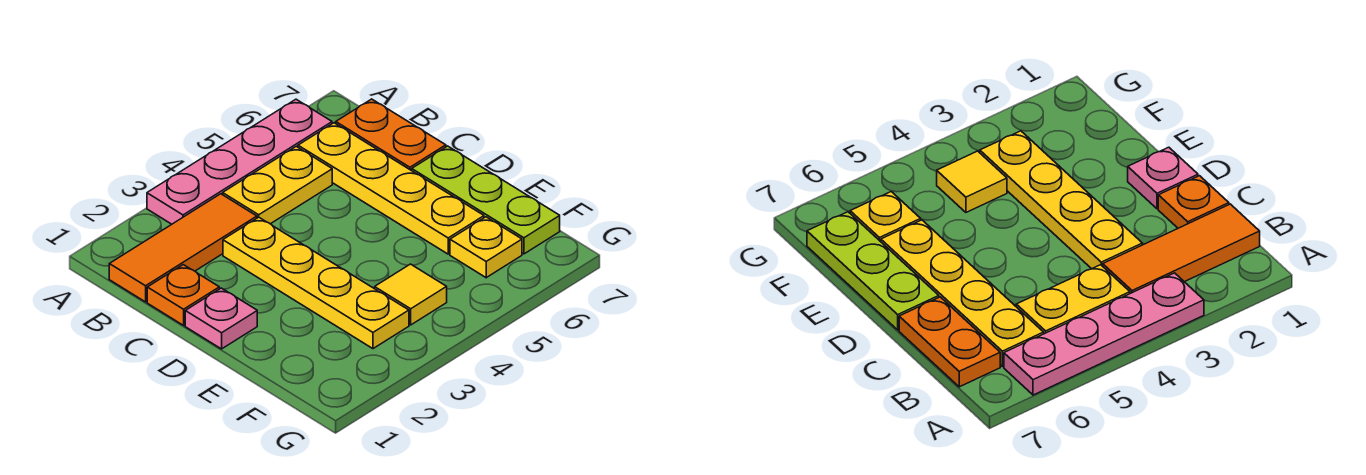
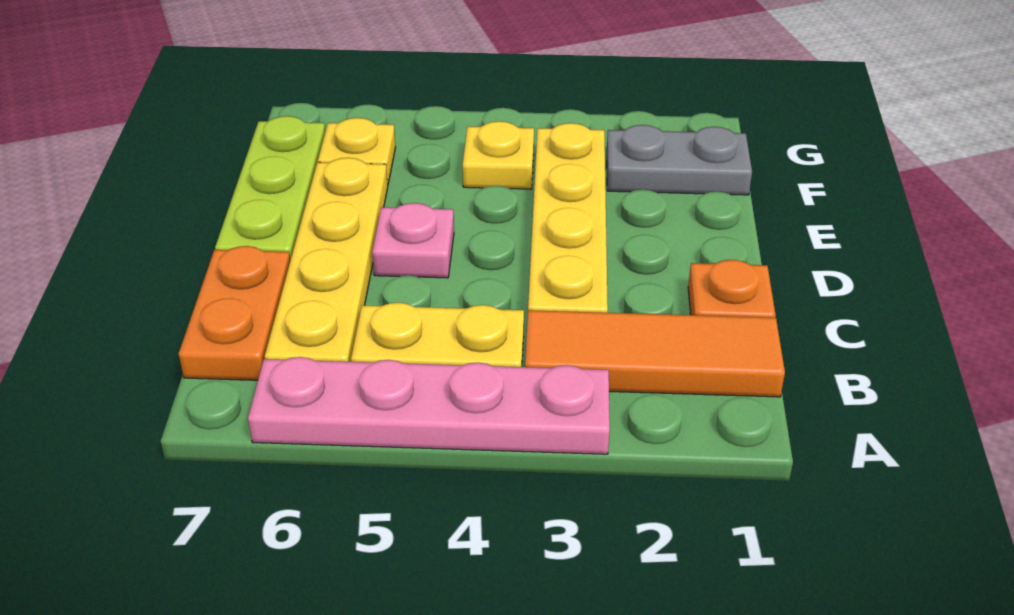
pink plate D1 level 1 -> pink plate D5 level 1
none -> grey plate F1:F2 level 1
yellow tile F4 level 1 -> yellow plate F4 level 1

